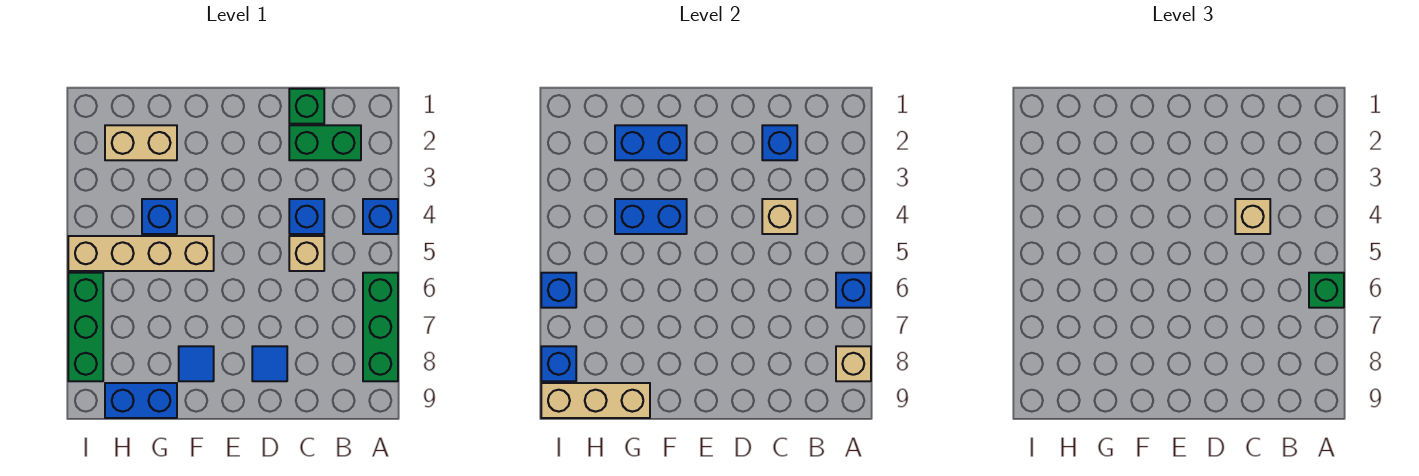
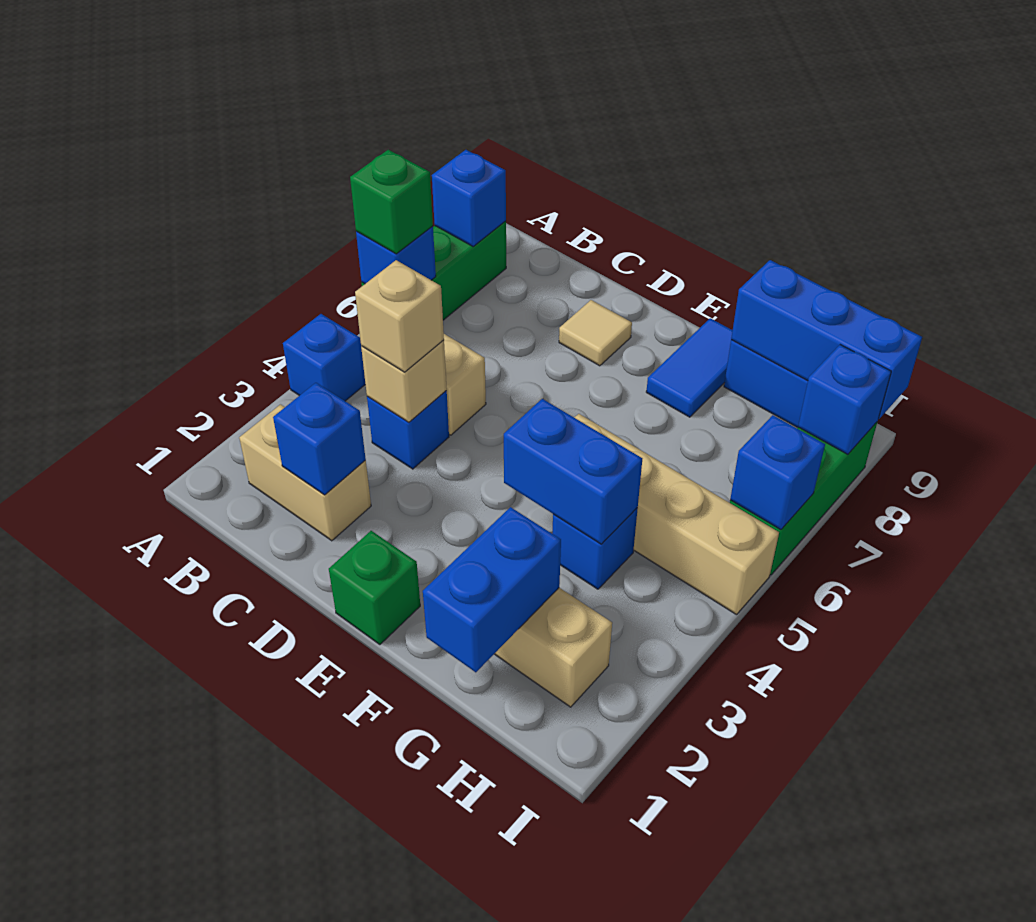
tan brick A8 level 2 -> blue brick A8 level 2
green brick B2:C2 level 1 -> tan brick B2:C2 level 1
green brick C1 level 1 -> green brick E1 level 1
blue tile D8 level 1 -> tan tile D8 level 1
blue brick F2:G2 level 2 -> blue brick G1:G2 level 2
blue tile F8 level 1 -> blue tile F8:F9 level 1
tan brick G9:I9 level 2 -> blue brick G9:I9 level 2

